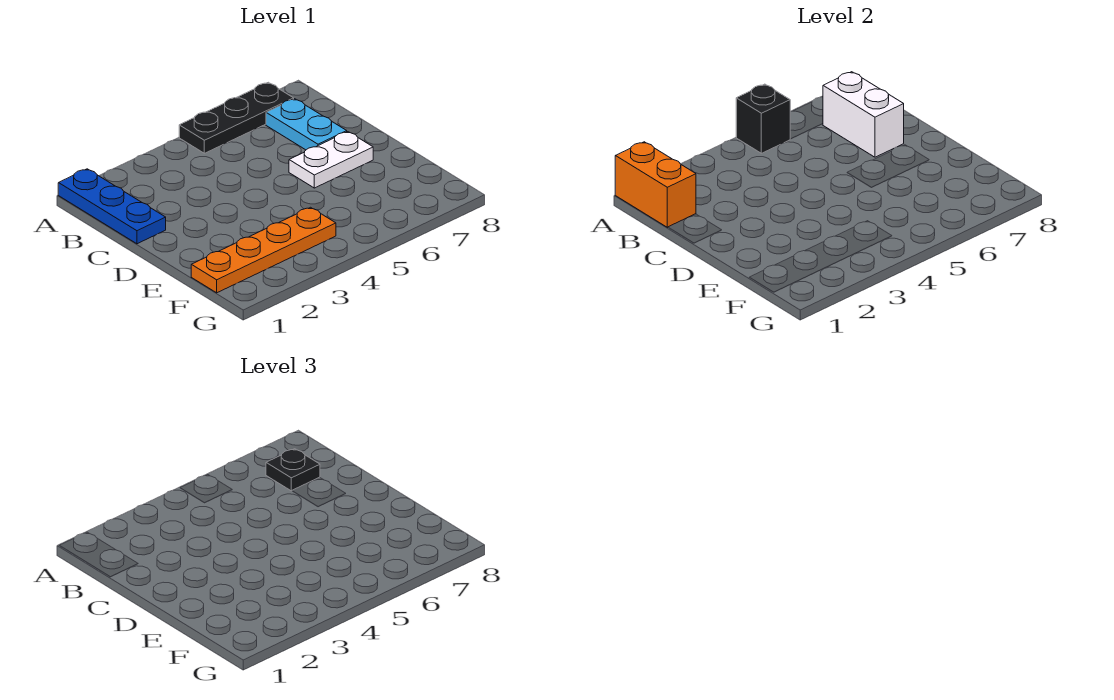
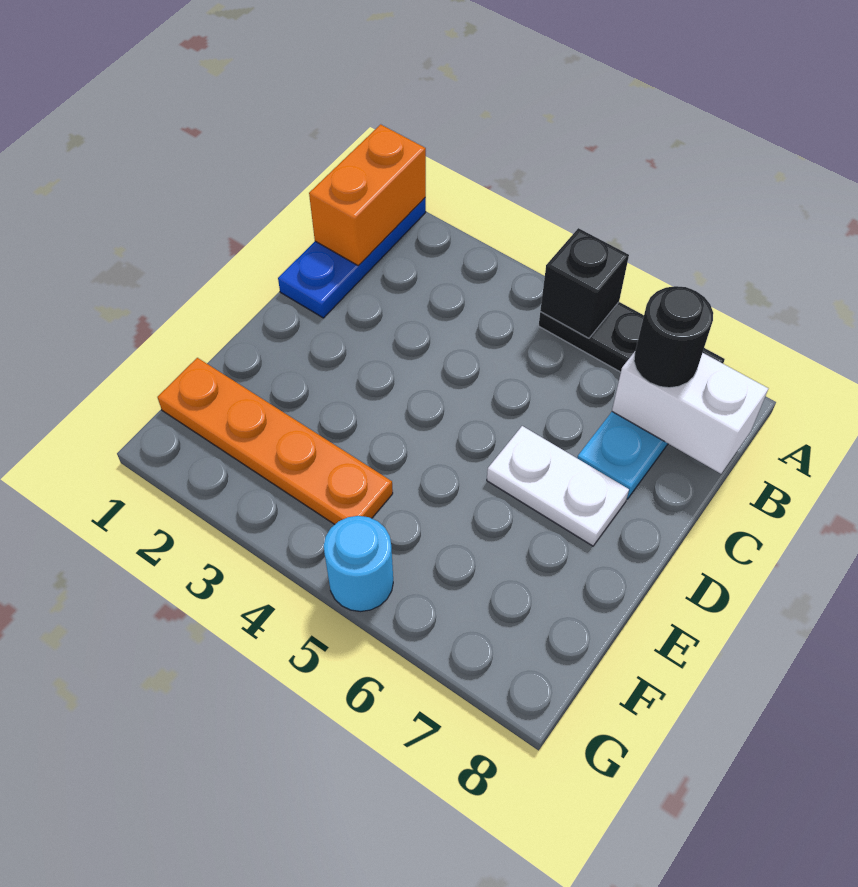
white brick B7:C7 level 2 -> white brick B7:B8 level 2
black plate B7 level 3 -> black round brick B7 level 3
none -> cyan round brick G5 level 1

